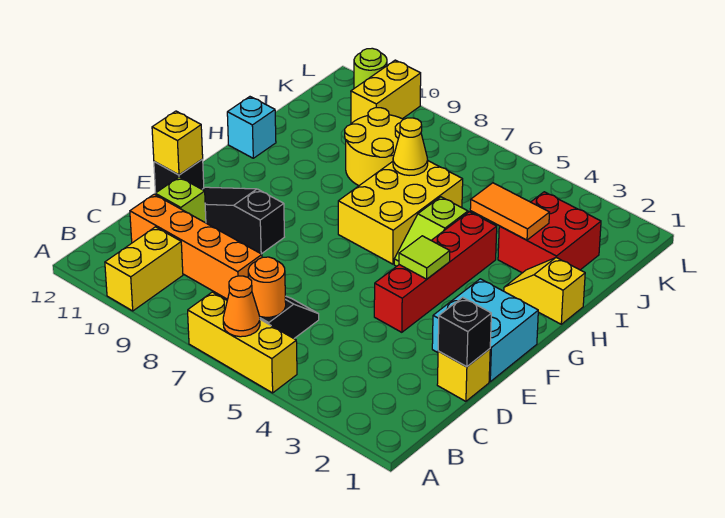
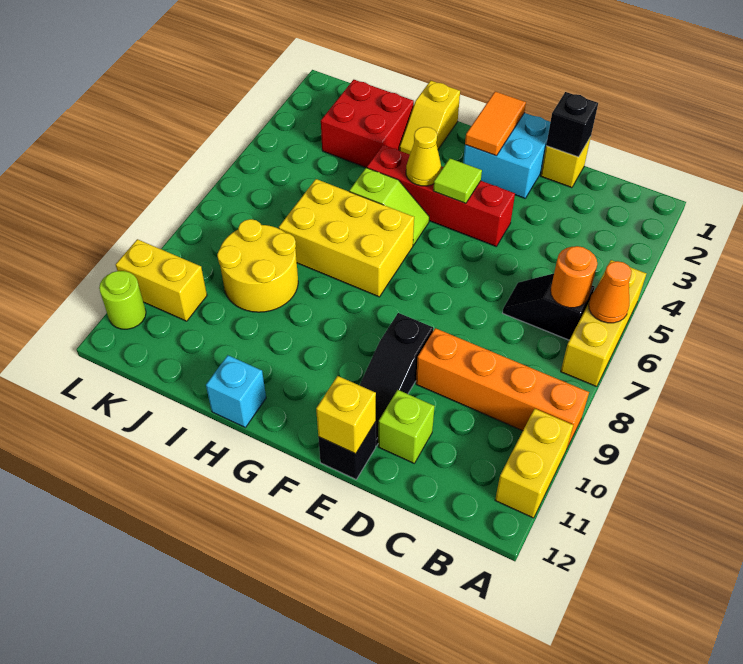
yellow brick A10:B10 level 1 -> yellow brick A10:A11 level 1
orange brick C8:C11 level 1 -> orange brick A9:D9 level 1
orange tile I3:I4 level 2 -> orange tile F1:F2 level 2
yellow cone I7 level 2 -> yellow cone G4 level 2

